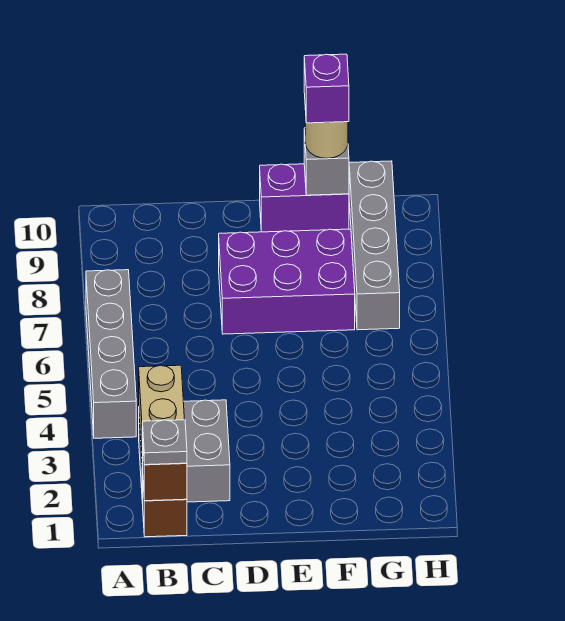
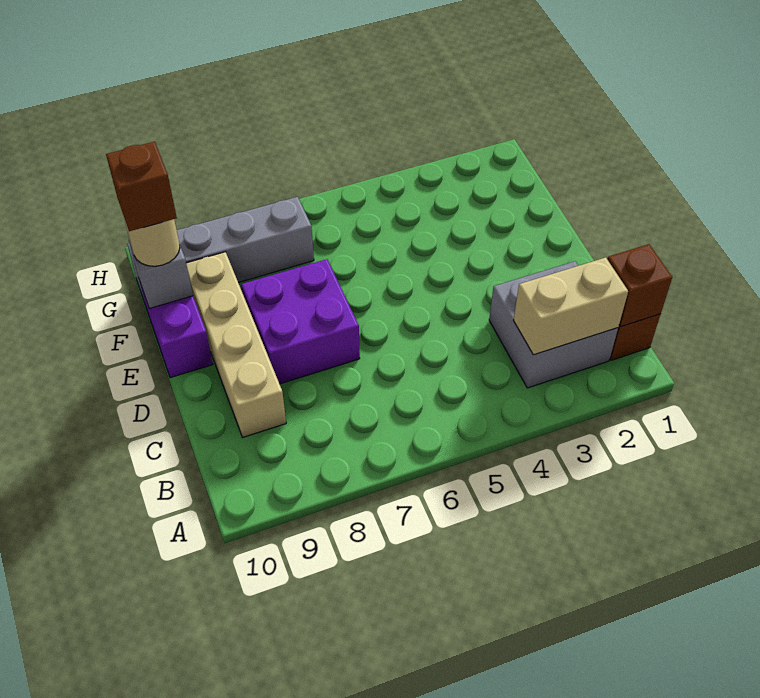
grey brick A4:A7 level 1 -> none
grey plate B1 level 3 -> none
none -> tan brick C9:F9 level 1
purple brick D7:F8 level 1 -> purple brick D7:E8 level 1
purple brick F10 level 4 -> brown brick F10 level 4

